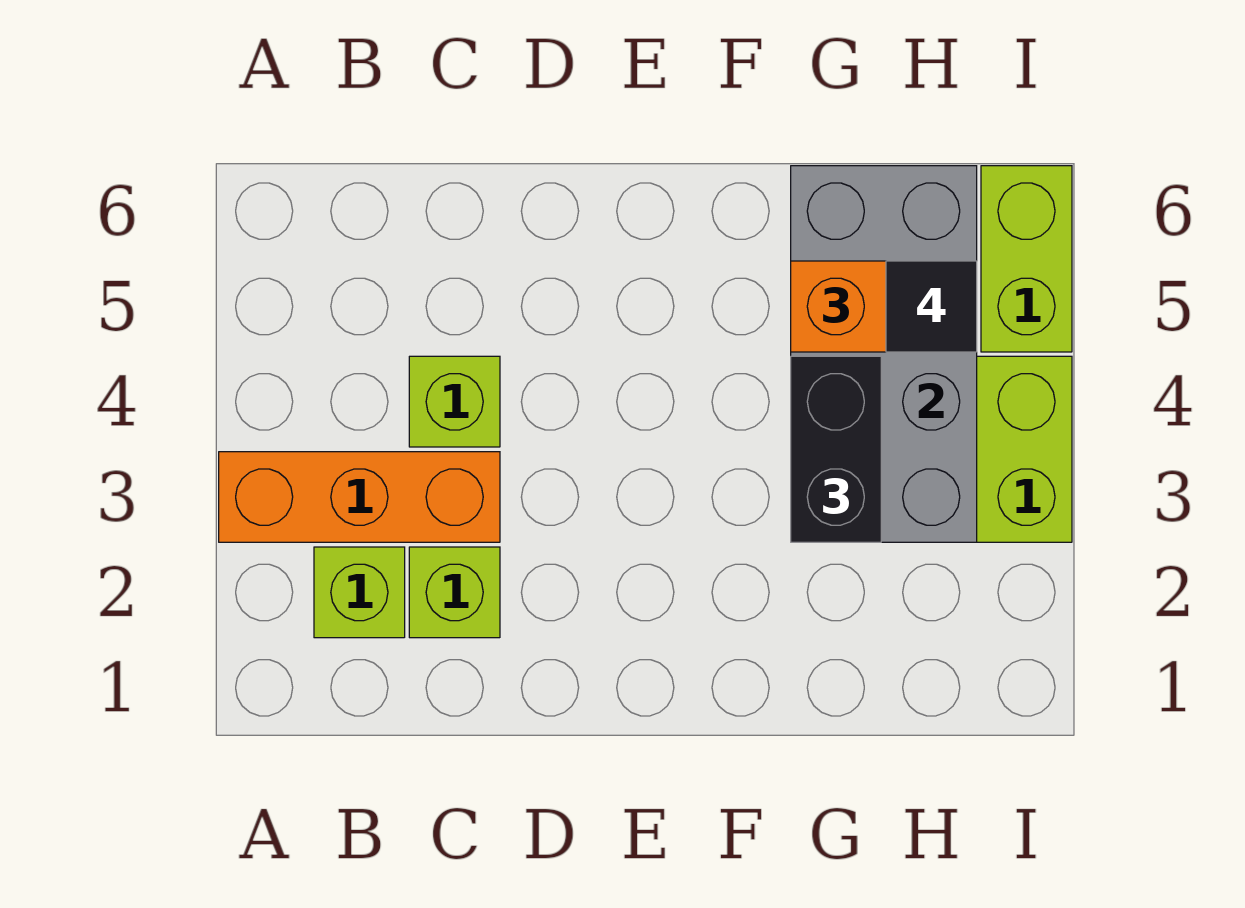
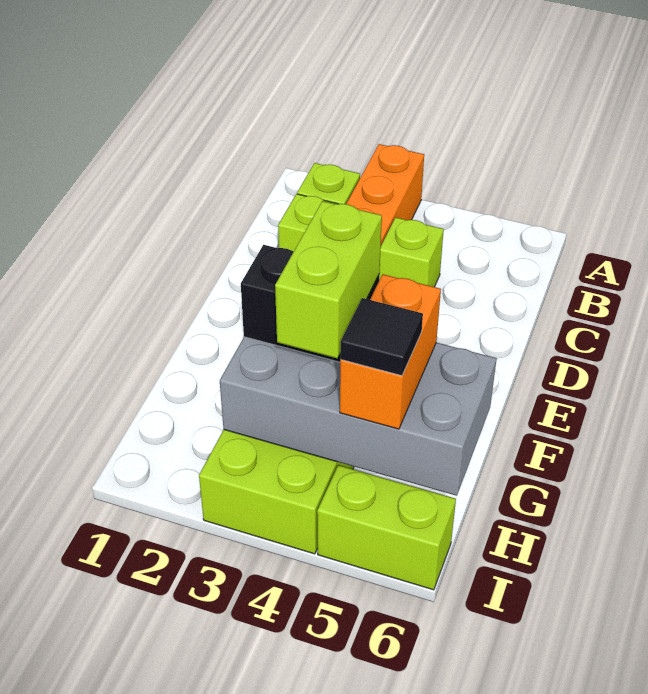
none -> lime brick G4:H4 level 4

